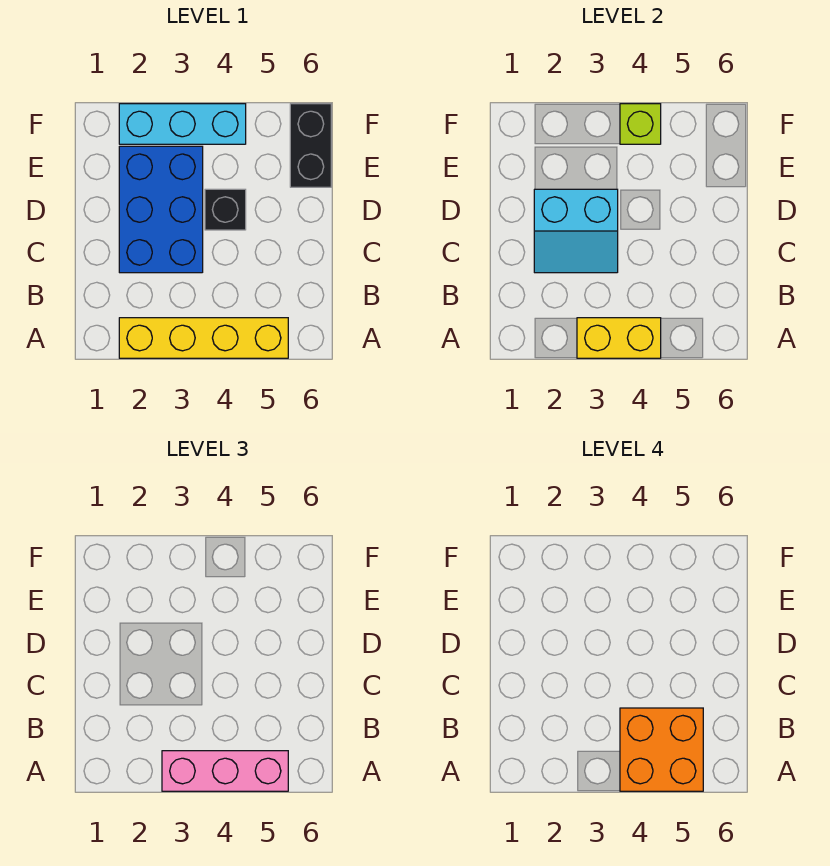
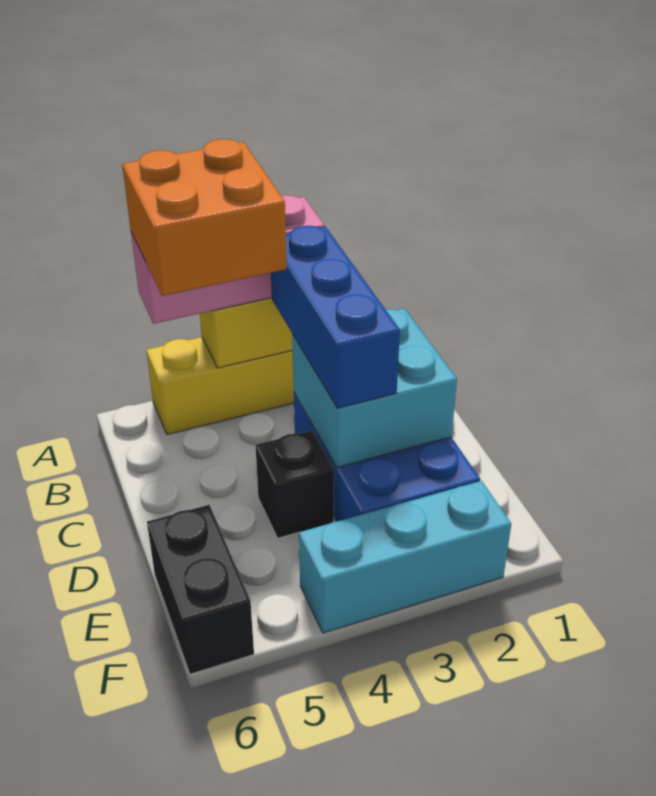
none -> blue brick B3:D3 level 3
cyan slope C2:D3 level 2 top D -> cyan brick C2:D3 level 2
lime brick F4 level 2 -> none

